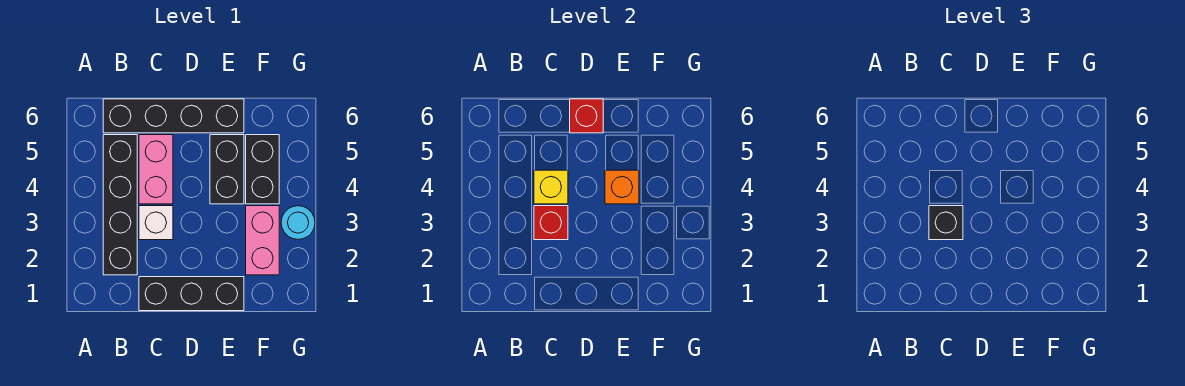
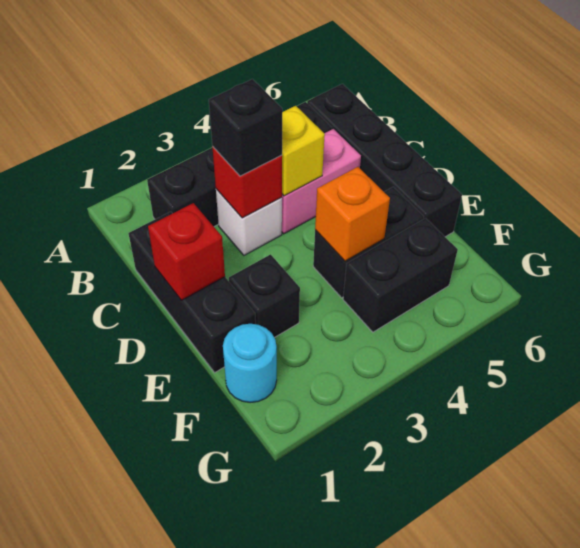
red brick D6 level 2 -> red brick D1 level 2
none -> black brick E2 level 1
pink brick F2:F3 level 1 -> none
cyan round brick G3 level 1 -> cyan round brick F1 level 1

